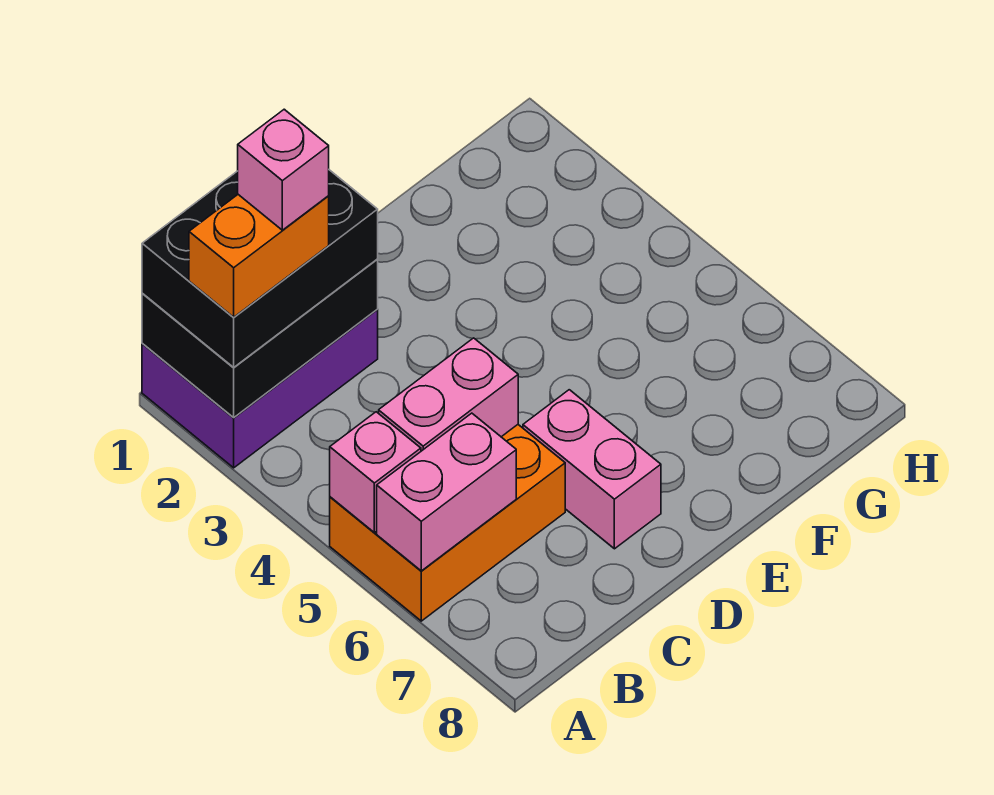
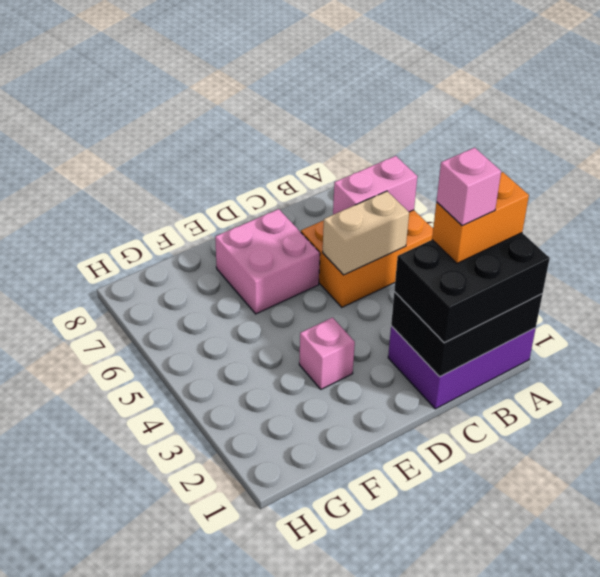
pink brick A5 level 2 -> pink brick E3 level 1
pink brick B5:C5 level 2 -> tan brick B5:C5 level 2
pink brick D6:D7 level 1 -> pink brick D6:E7 level 1

